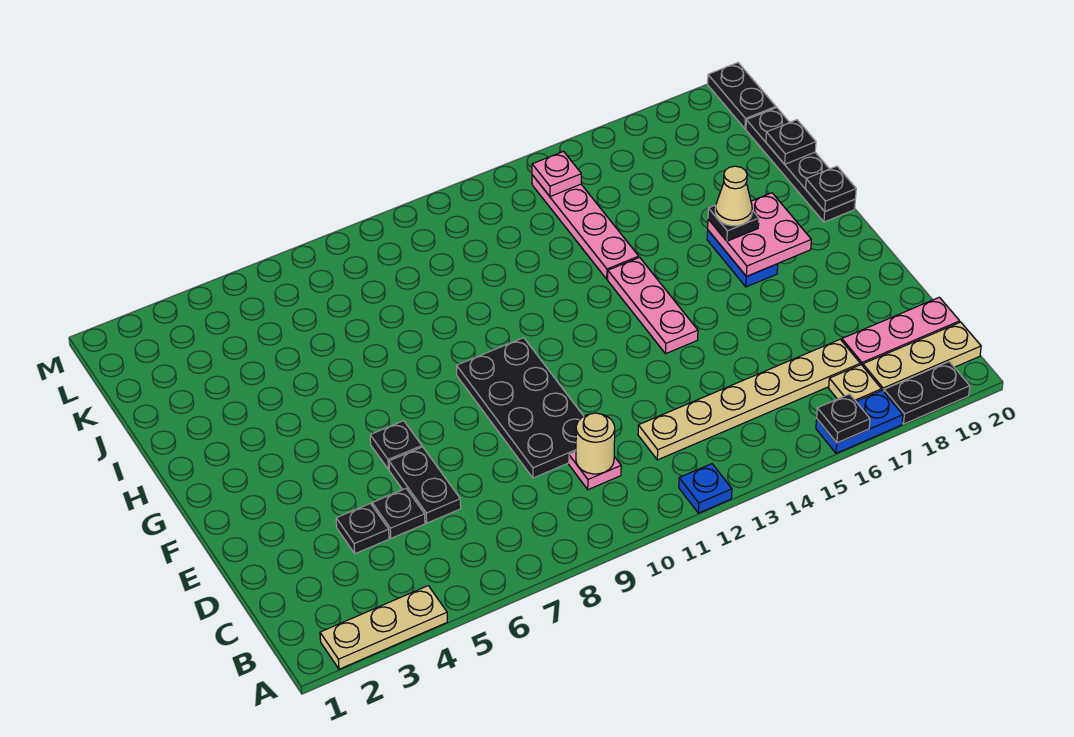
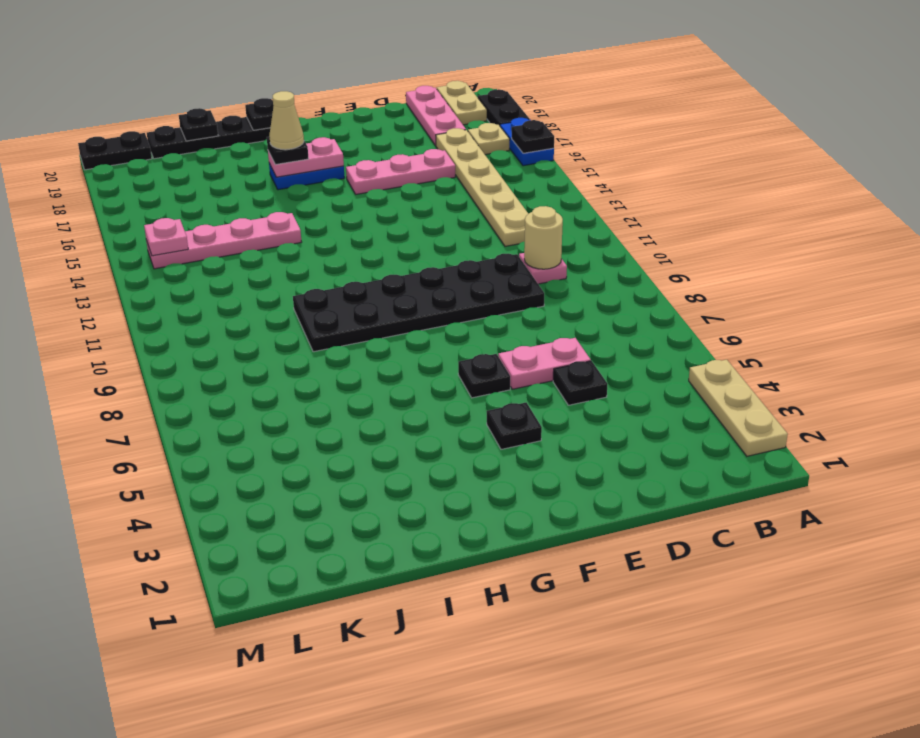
blue plate A12 level 1 -> none
tan plate B18:B20 level 1 -> tan plate B19:B20 level 1
black plate D4 level 1 -> black plate F4 level 1
black plate D6:E6 level 1 -> pink plate D6:E6 level 1
black plate D9:G10 level 1 -> black plate D9:I10 level 1
pink plate F14:H14 level 1 -> pink plate D16:F16 level 1
pink plate G17:H18 level 2 -> pink plate G17:H17 level 2

